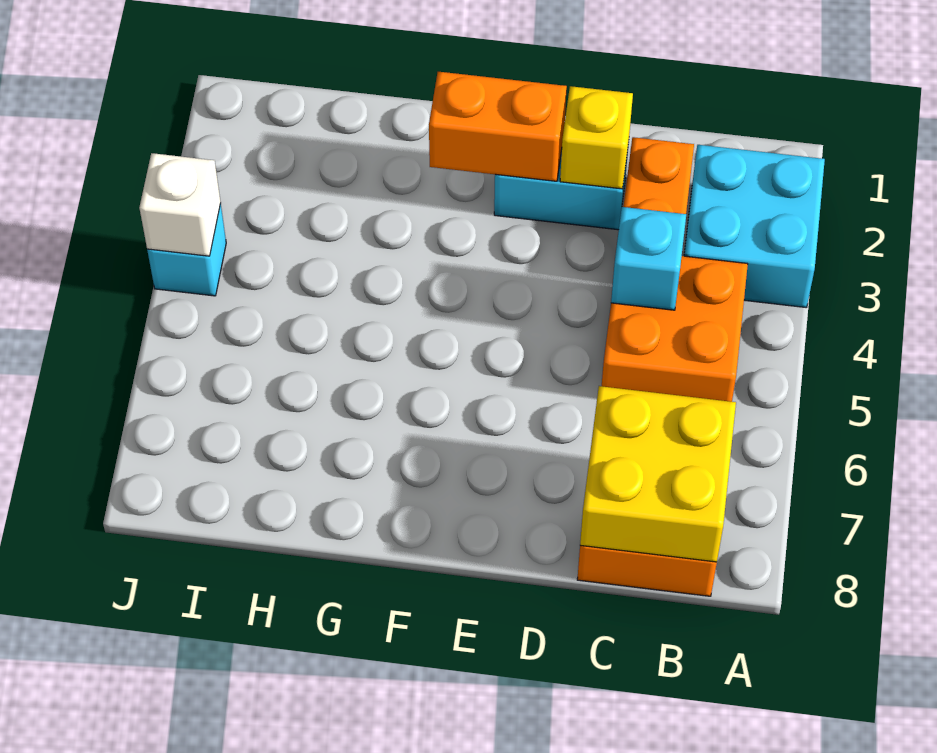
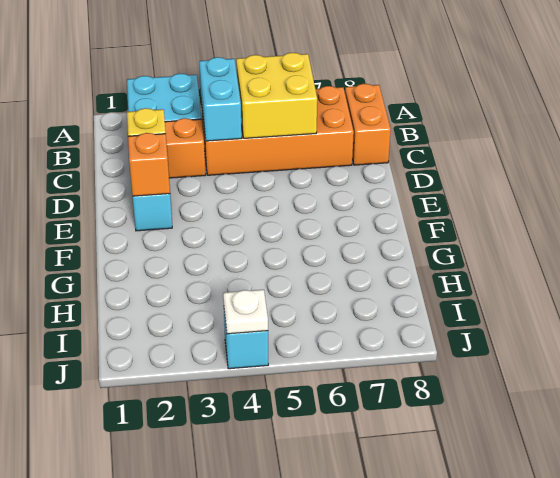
orange brick B4:C5 level 1 -> orange brick B4:C7 level 1
yellow brick B7:C8 level 2 -> yellow brick B5:C6 level 2
cyan brick C4 level 2 -> cyan brick B4:C4 level 2
orange brick E2:F2 level 2 -> orange brick E2 level 2
white brick J4 level 2 -> white plate J4 level 2

